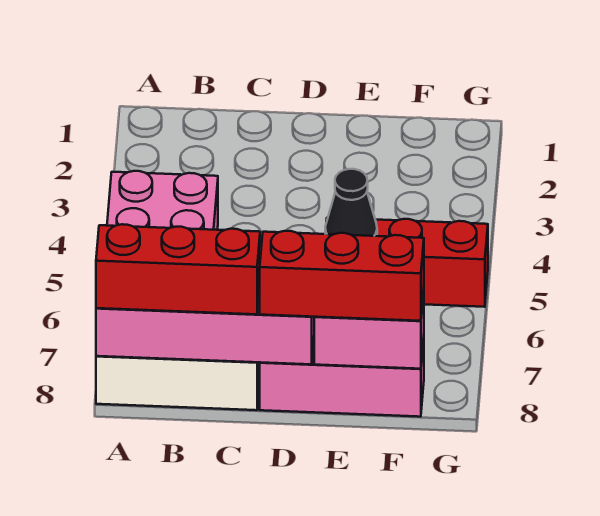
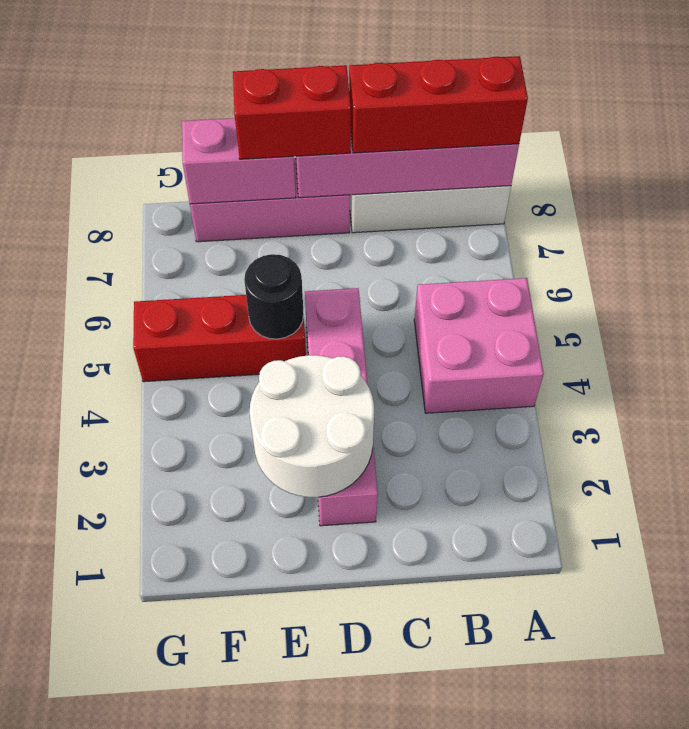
none -> pink brick D2:D5 level 1
none -> white round brick D2:E3 level 2
red brick D8:F8 level 3 -> red brick D8:E8 level 3
black cone E5 level 2 -> black round brick E5 level 2

